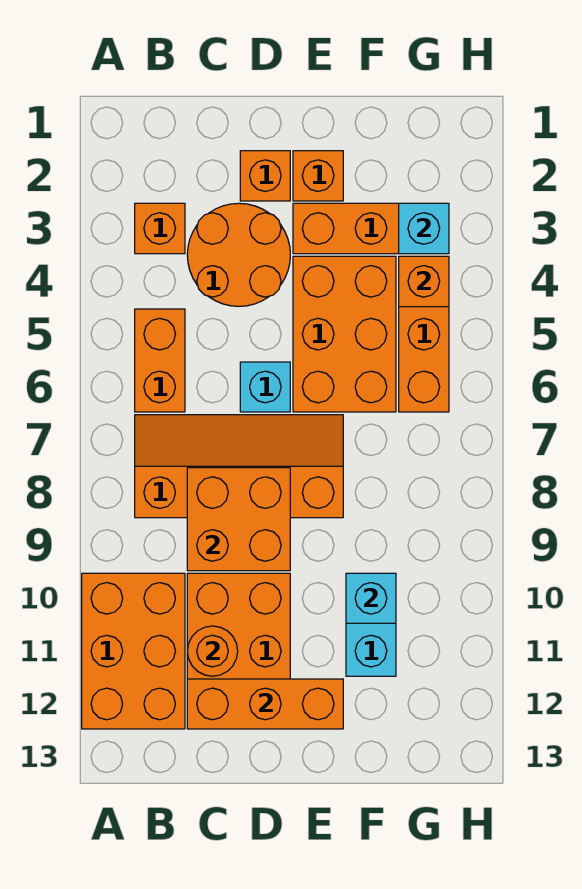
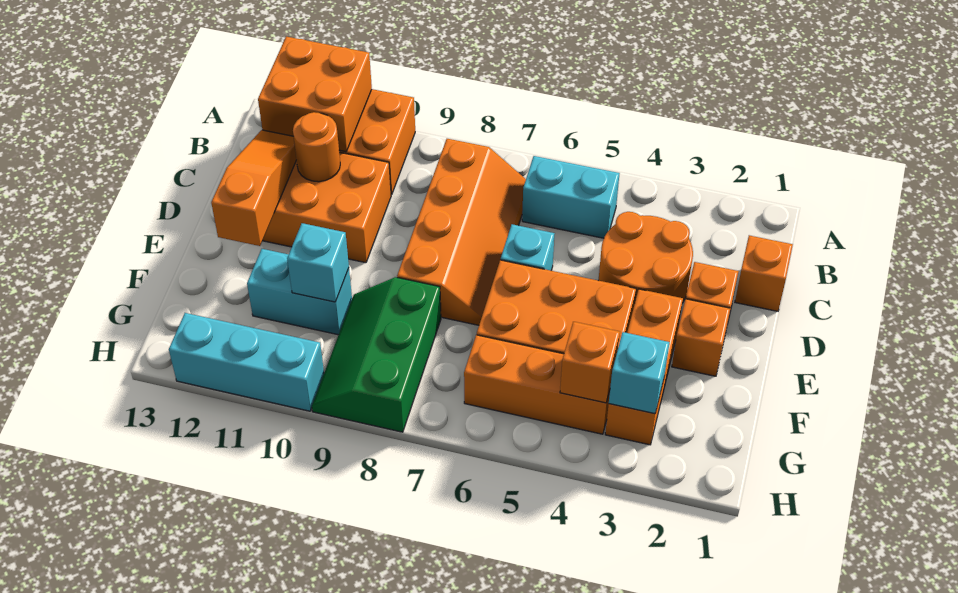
orange brick B3 level 1 -> orange brick C1 level 1
orange brick B5:B6 level 1 -> cyan brick B5:B6 level 1
orange brick C8:D9 level 2 -> orange brick A11:B12 level 2
orange brick C12:E12 level 2 -> orange slope C12:E12 level 2 top E
none -> green slope F8:H9 level 1 top 8
none -> cyan brick H10:H12 level 1

